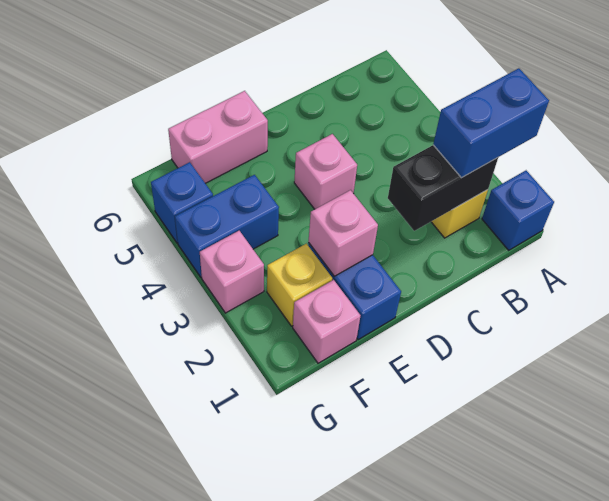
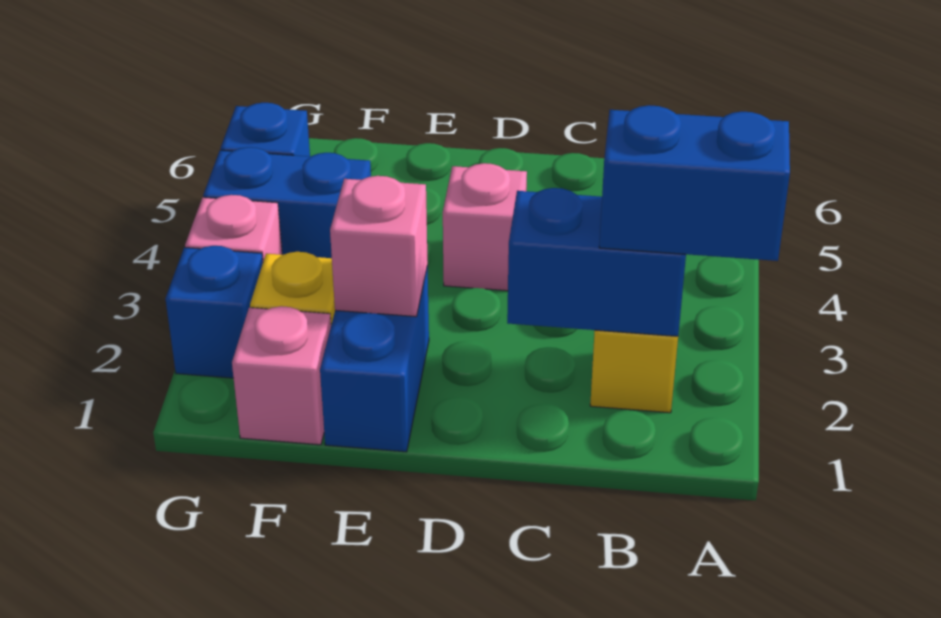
blue brick A1 level 1 -> blue brick G2 level 1
black brick B2:C2 level 2 -> blue brick B2:C2 level 2
pink brick E6:F6 level 1 -> none

